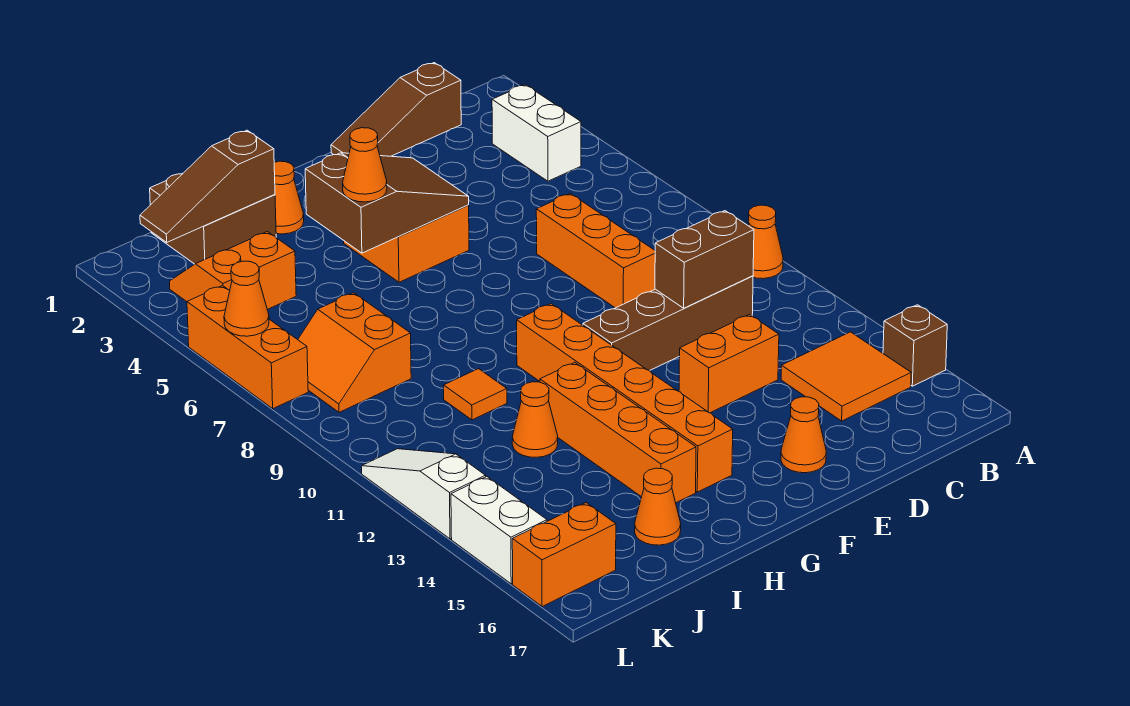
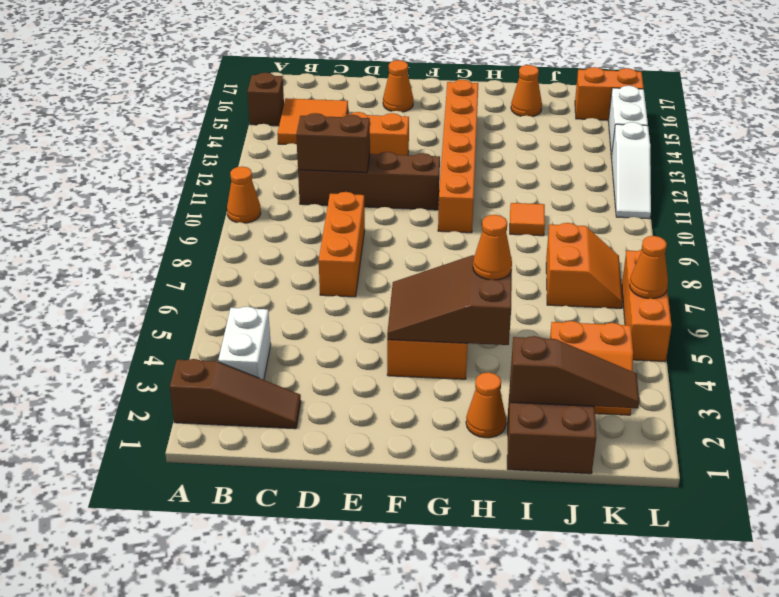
brown slope C1:E1 level 1 top C -> brown slope A2:C2 level 1 top A
orange brick H12:H15 level 1 -> none
orange cone I12 level 1 -> none

